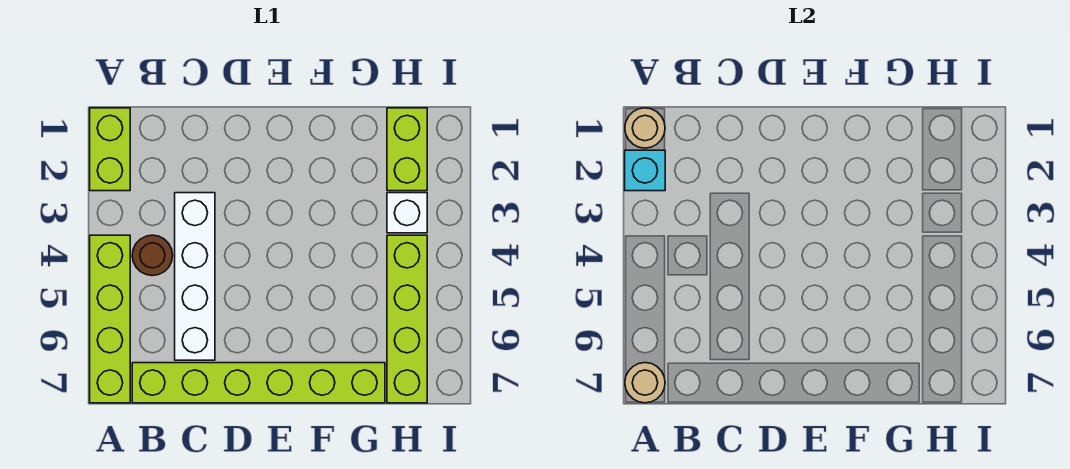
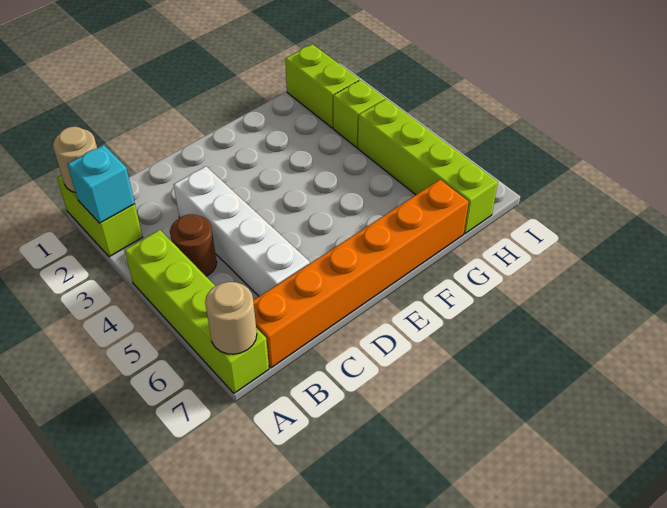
lime brick B7:G7 level 1 -> orange brick B7:G7 level 1
white brick H3 level 1 -> lime brick H3 level 1

